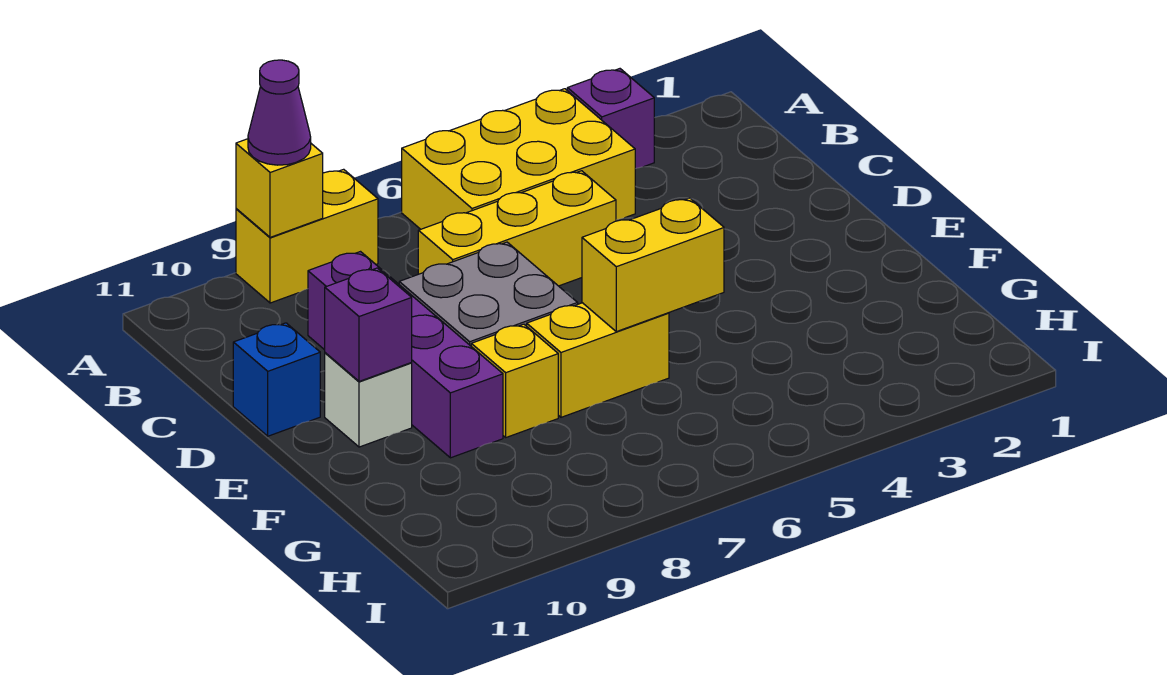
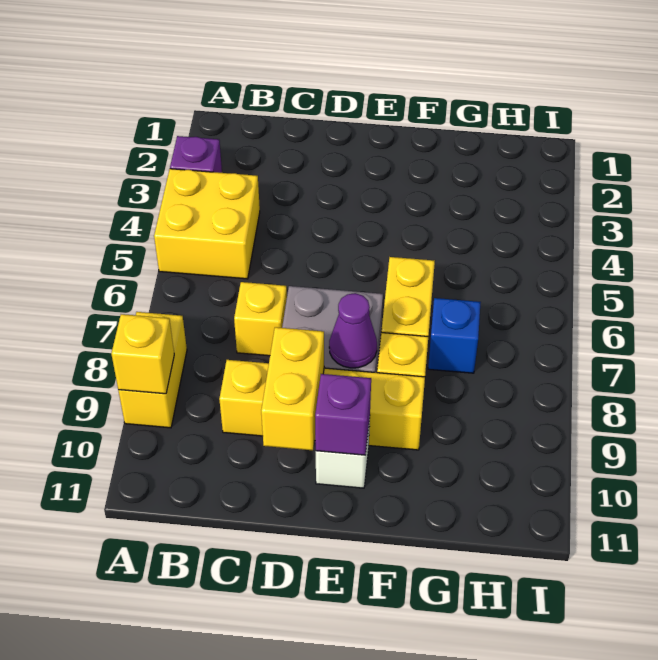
yellow brick A4:B6 level 1 -> yellow brick A4:B5 level 1
purple cone A9 level 3 -> purple cone E8 level 2
yellow brick C5:C7 level 1 -> yellow brick C7 level 1
purple brick C9:F9 level 1 -> yellow brick C9:F9 level 1
blue brick D11 level 1 -> blue brick G7 level 1
yellow brick F5:F6 level 2 -> yellow brick D9:D10 level 2

